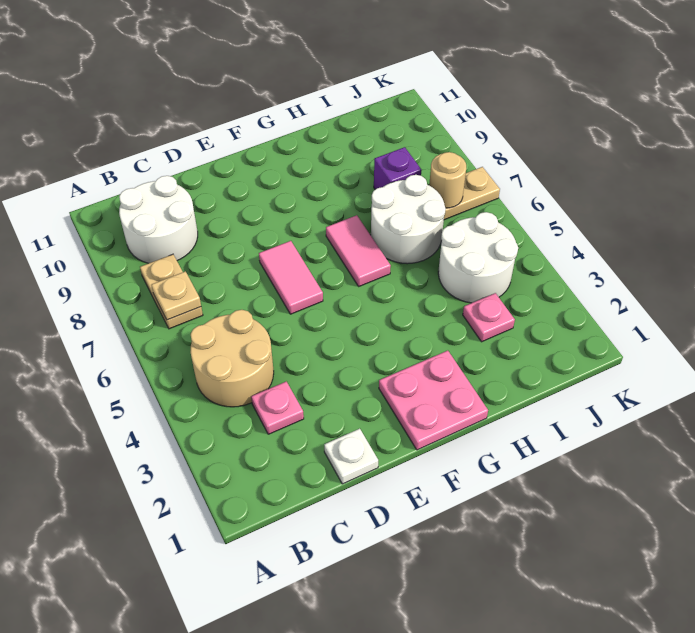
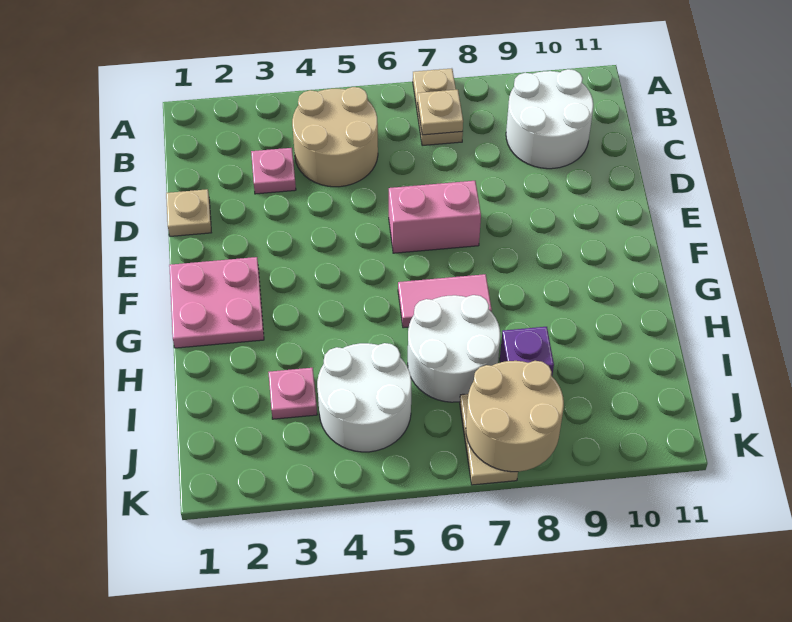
tan plate B7:B8 level 1 -> tan plate A7:B7 level 1
white plate D1 level 1 -> tan plate D1 level 1
pink tile E6:E7 level 1 -> pink brick E6:E7 level 1
tan round brick J7 level 2 -> tan round brick J7:K8 level 2

